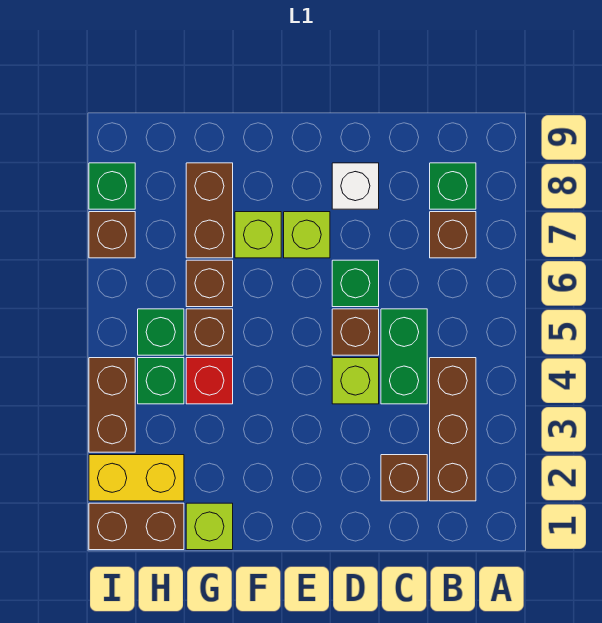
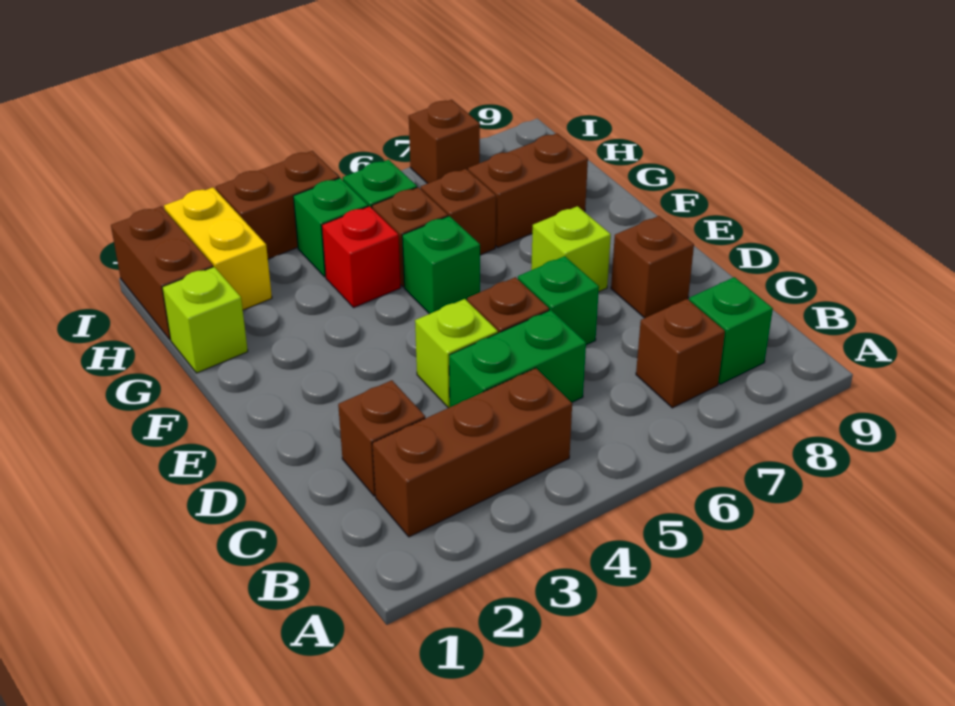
white brick D8 level 1 -> brown brick D8 level 1
lime brick F7 level 1 -> none
green brick I8 level 1 -> green brick F5 level 1

